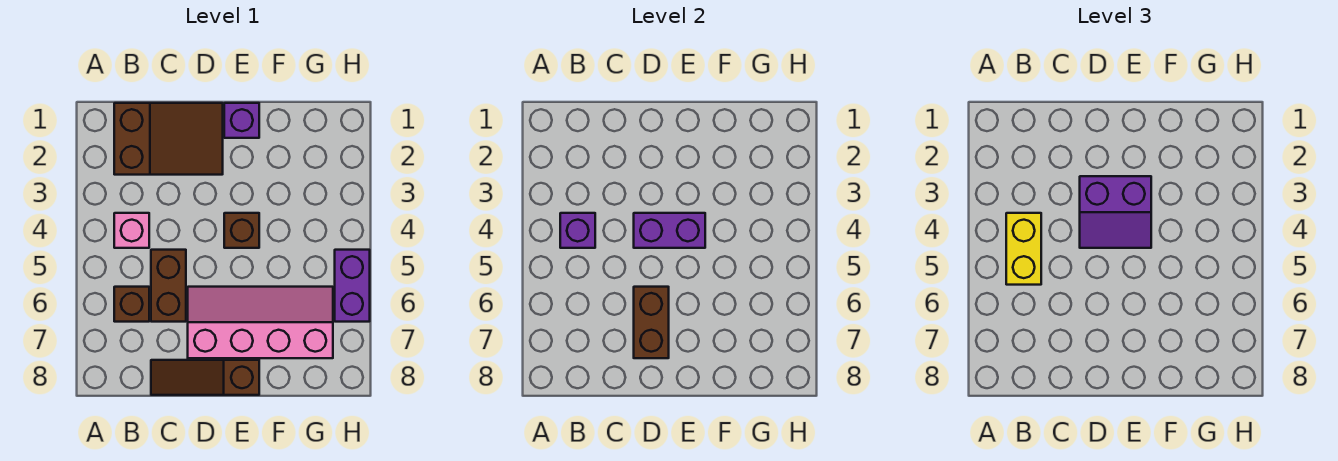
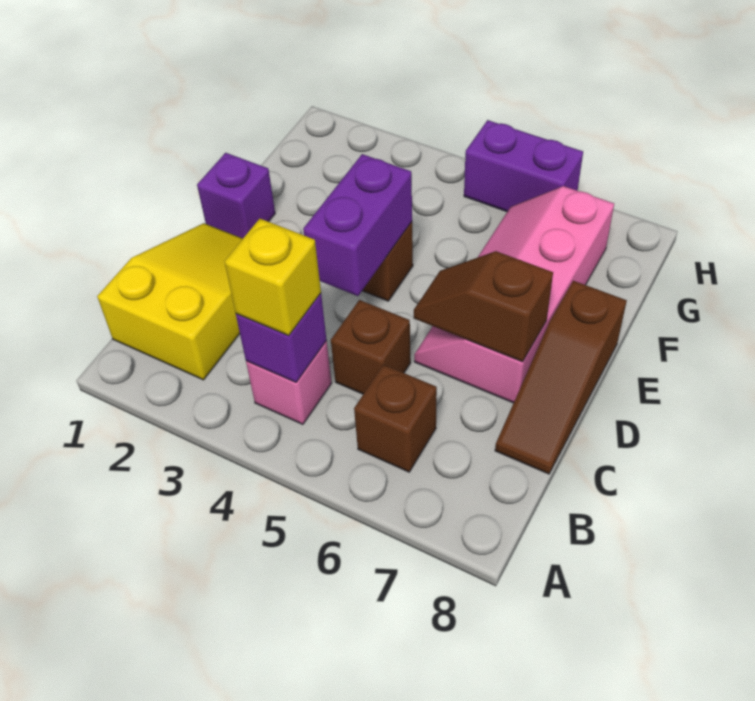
brown slope B1:D2 level 1 top B -> yellow slope B1:D2 level 1 top B
yellow brick B4:B5 level 3 -> yellow brick B4 level 3
brown brick C5:C6 level 1 -> brown brick C5 level 1
purple slope D3:E4 level 3 top 3 -> none
brown brick D6:D7 level 2 -> brown slope D6:D7 level 2 top 7

